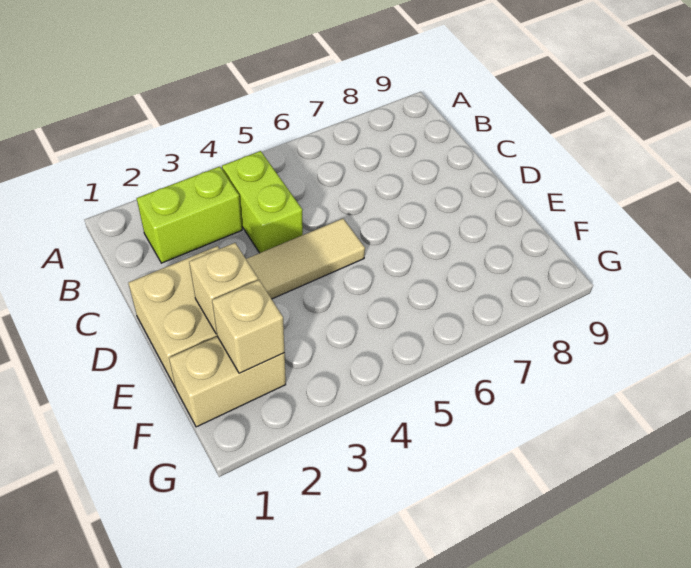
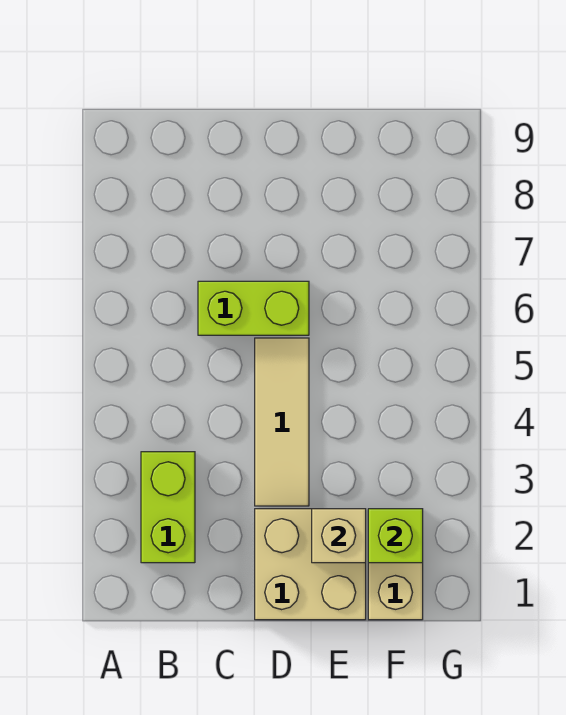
lime brick B4:C4 level 1 -> lime brick C6:D6 level 1
tan brick F2 level 2 -> lime brick F2 level 2

